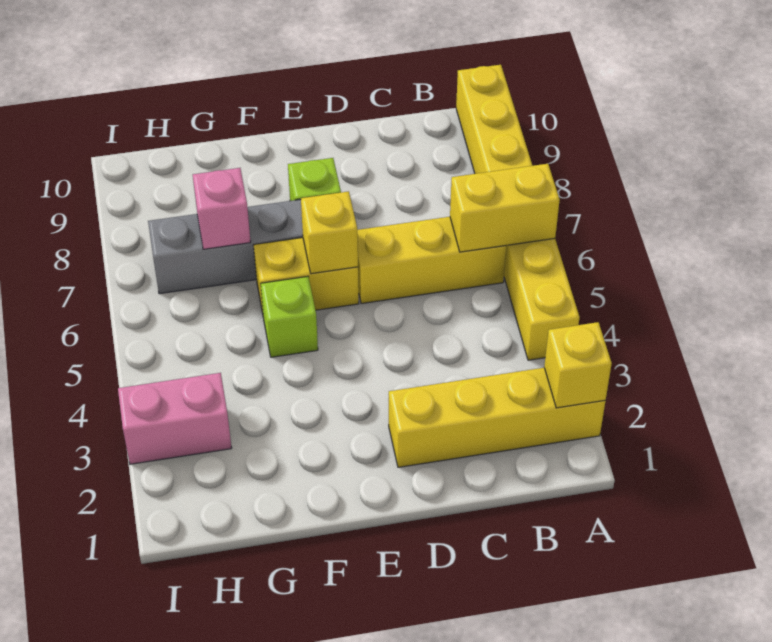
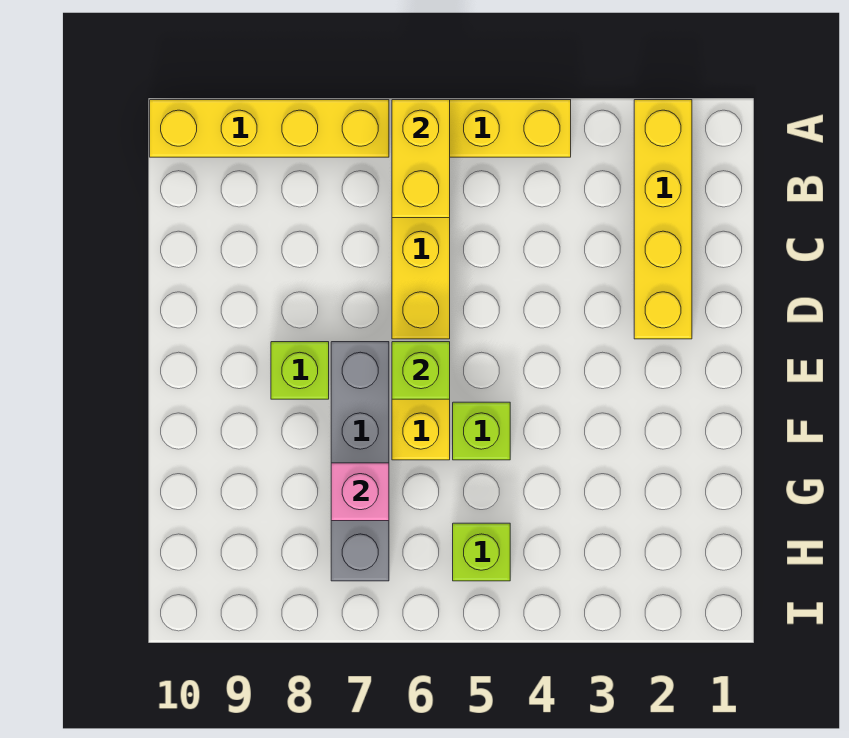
yellow brick A2 level 2 -> none
yellow brick E6 level 2 -> lime brick E6 level 2
pink brick H3:I3 level 1 -> none
none -> lime brick H5 level 1

